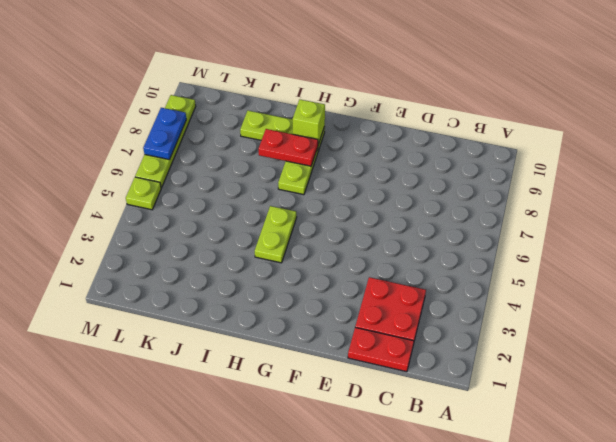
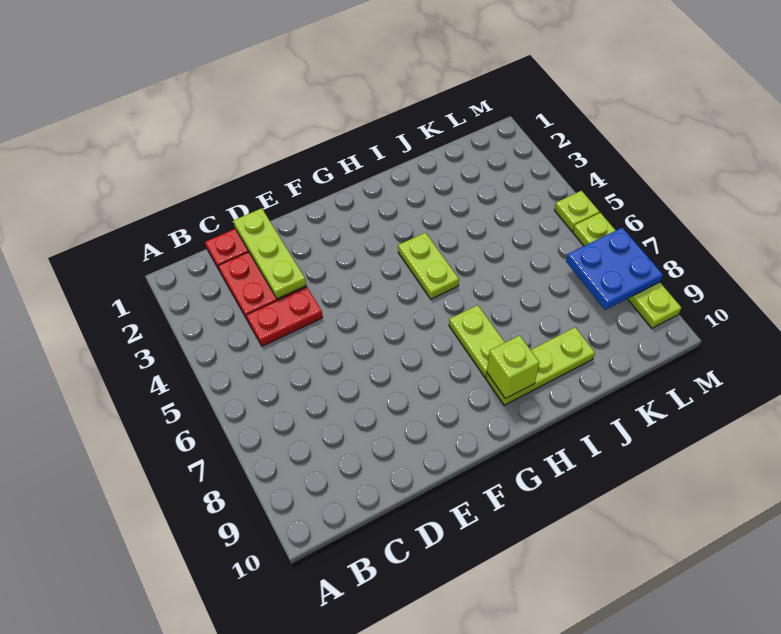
none -> lime plate D1:D3 level 2
red plate H8:I8 level 2 -> red plate C4:D4 level 1
blue plate M7:M8 level 2 -> blue plate L7:M8 level 2

